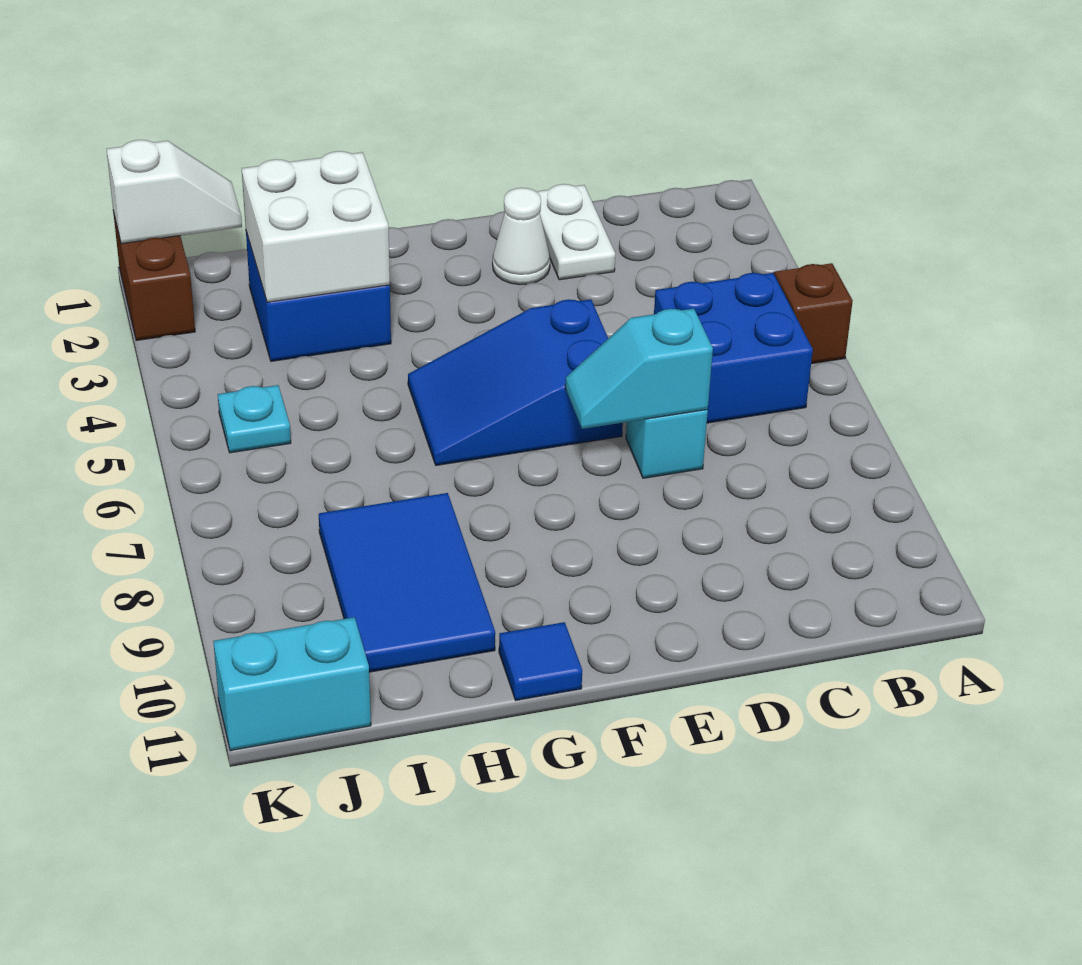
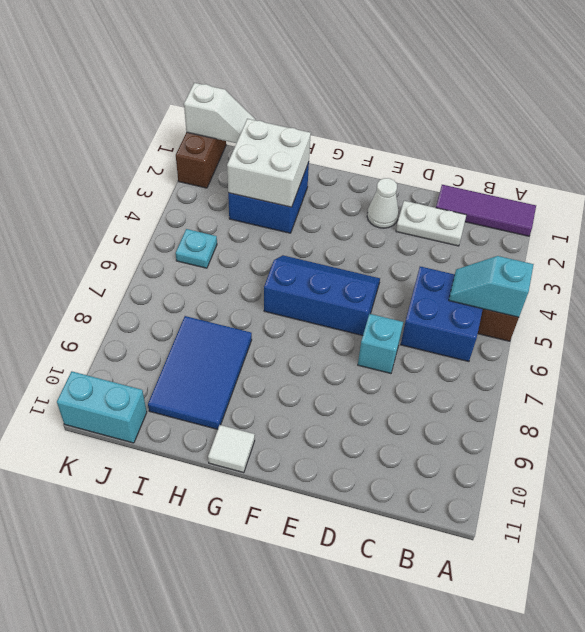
none -> purple tile A1:C1 level 1
white plate D1:D2 level 1 -> white plate C2:D2 level 1
cyan slope D7:E7 level 2 top D -> cyan slope A5:B5 level 2 top A
blue slope E5:G6 level 1 top E -> blue slope E5:G6 level 1 top 6
blue tile G11 level 1 -> white tile G11 level 1

